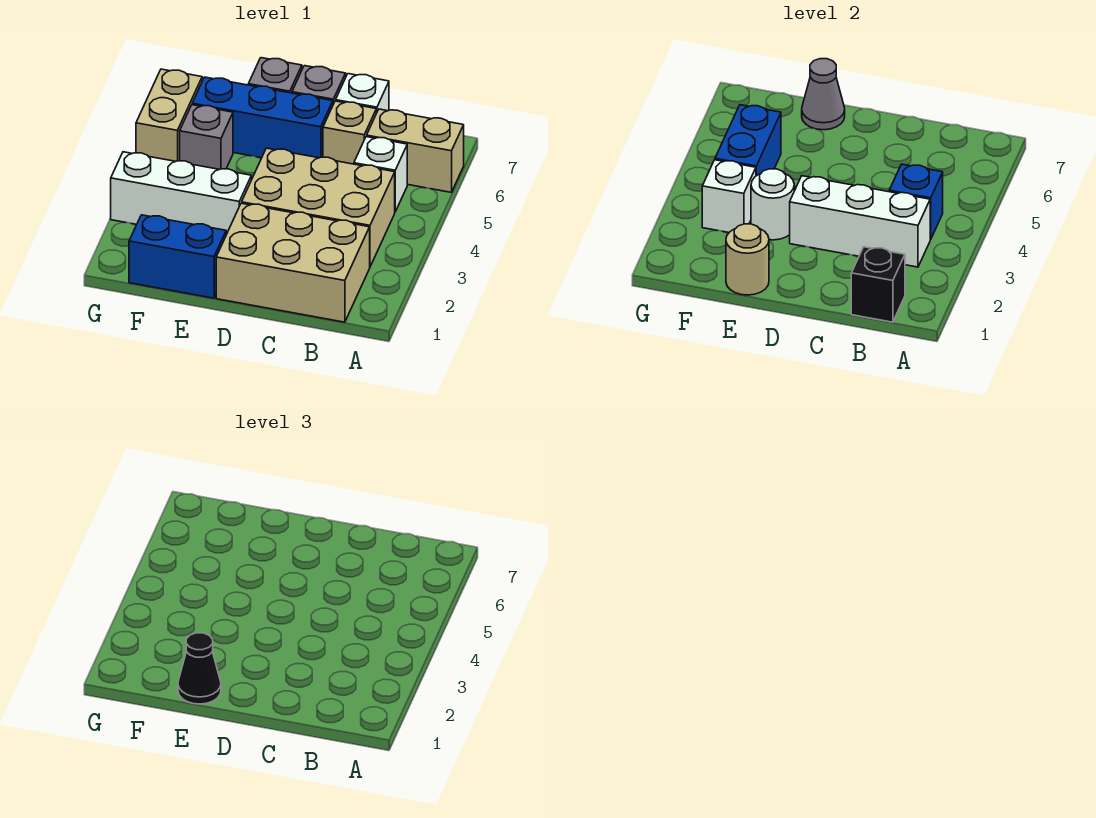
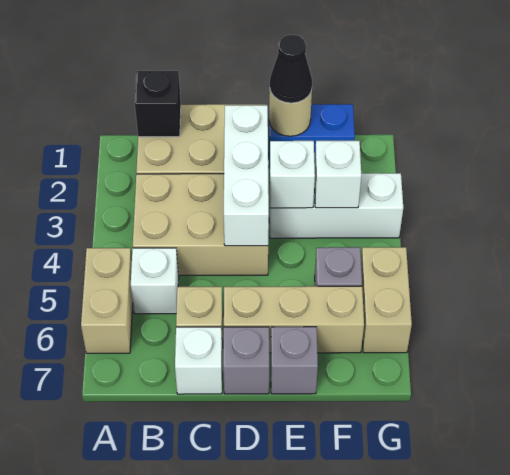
tan brick A6:B6 level 1 -> tan brick A5:A6 level 1
white brick B3:D3 level 2 -> white brick D2:D4 level 2
blue brick B4 level 2 -> none
blue brick D6:F6 level 1 -> tan brick D6:F6 level 1
white round brick E3 level 2 -> white brick E3 level 2
grey cone E7 level 2 -> none
blue brick F4:F5 level 2 -> none

